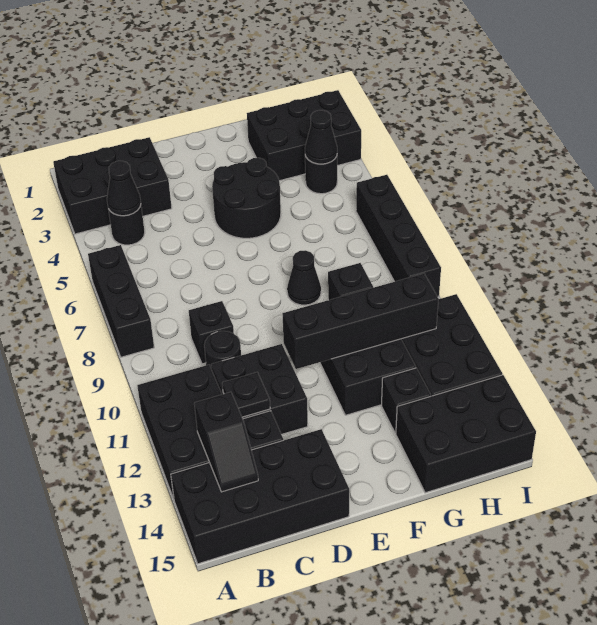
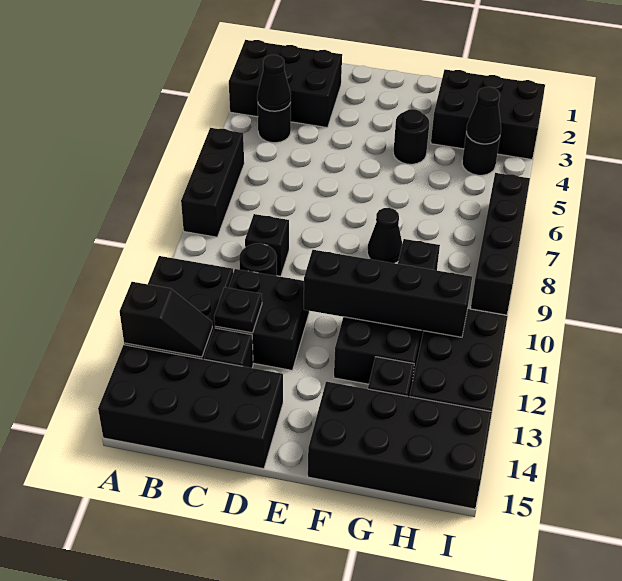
black slope B13:B14 level 2 top 13 -> black slope A13:B13 level 2 top A
black round brick E4:F5 level 1 -> black round brick F4 level 1
black brick G14:I15 level 1 -> black brick F14:I15 level 1

